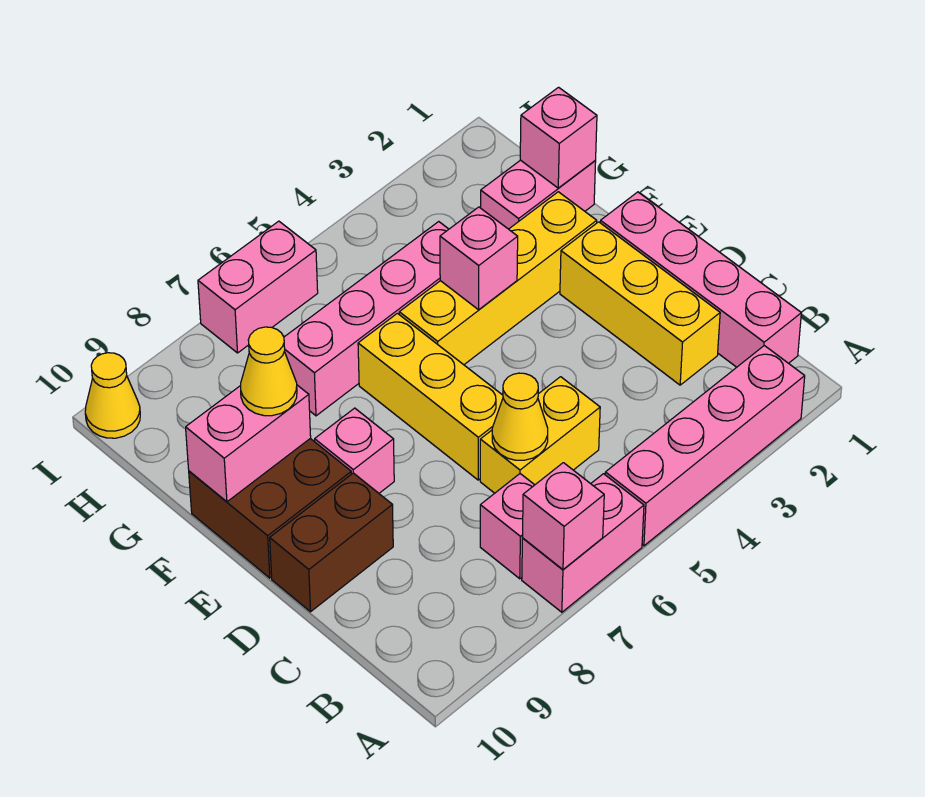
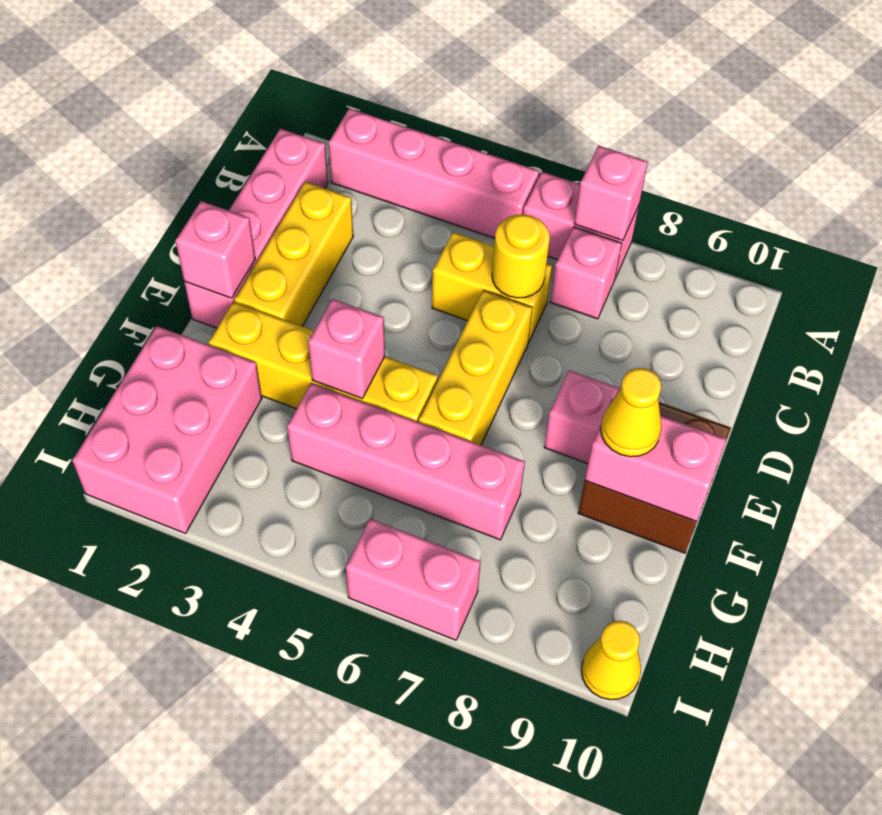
yellow cone C6 level 2 -> yellow round brick C6 level 2
brown brick D9:D10 level 1 -> none
pink brick G1:G2 level 1 -> pink brick G1:I2 level 1
pink brick G1 level 2 -> pink brick E1 level 2

